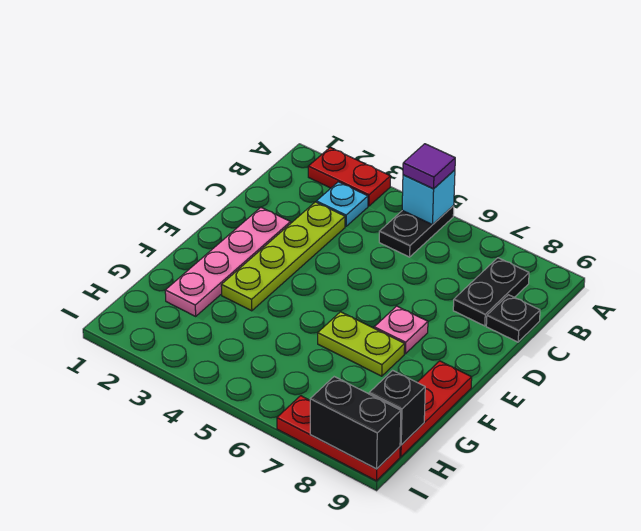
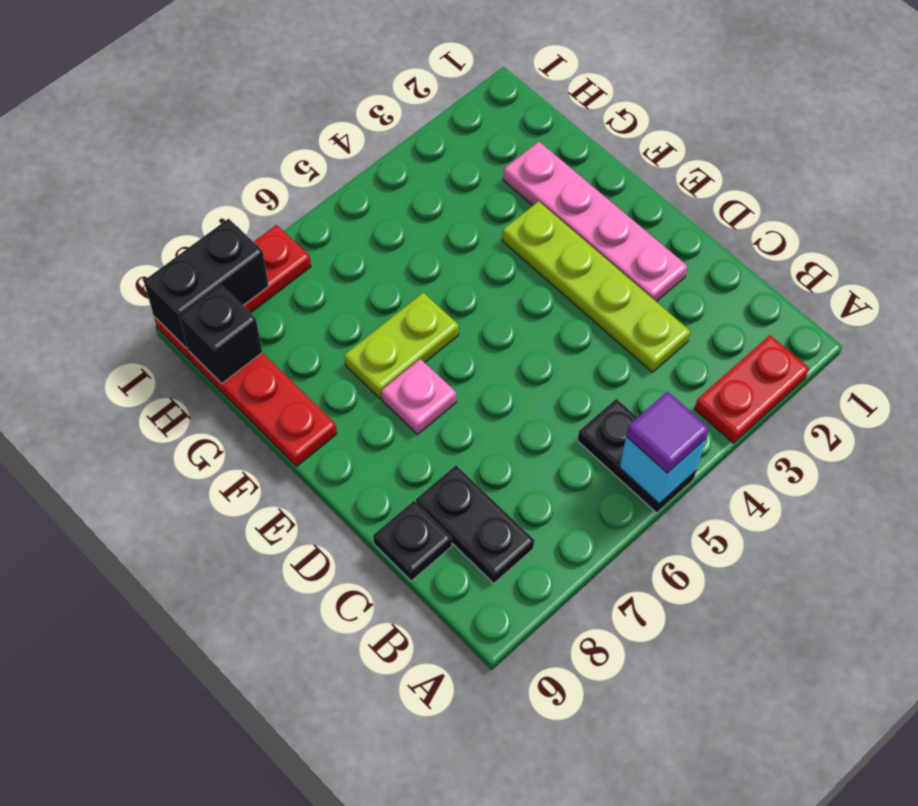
cyan plate B3 level 1 -> none

